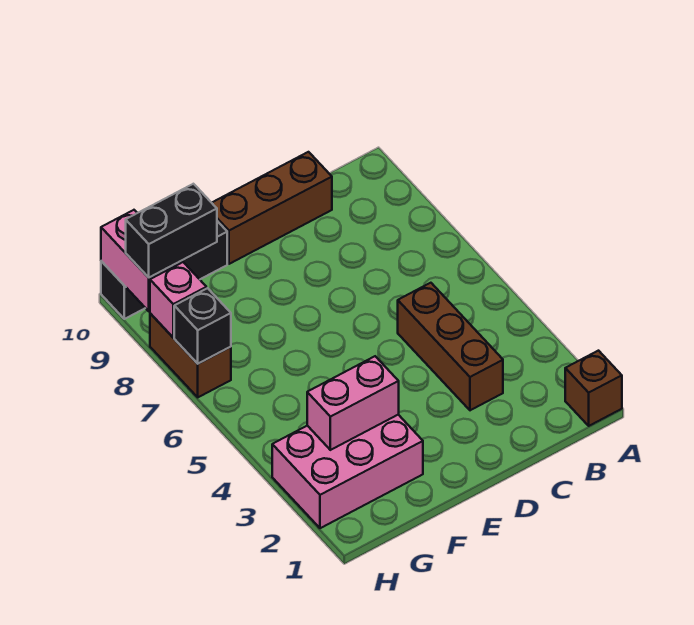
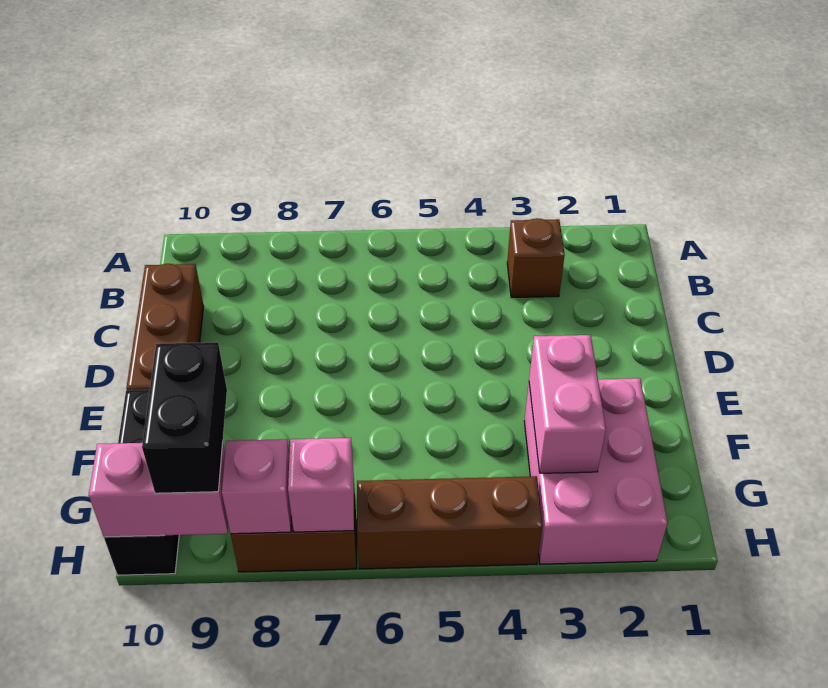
brown brick A1 level 1 -> brown brick B3 level 1
brown brick C3:C5 level 1 -> brown brick H4:H6 level 1
black brick H7 level 2 -> pink brick H7 level 2

